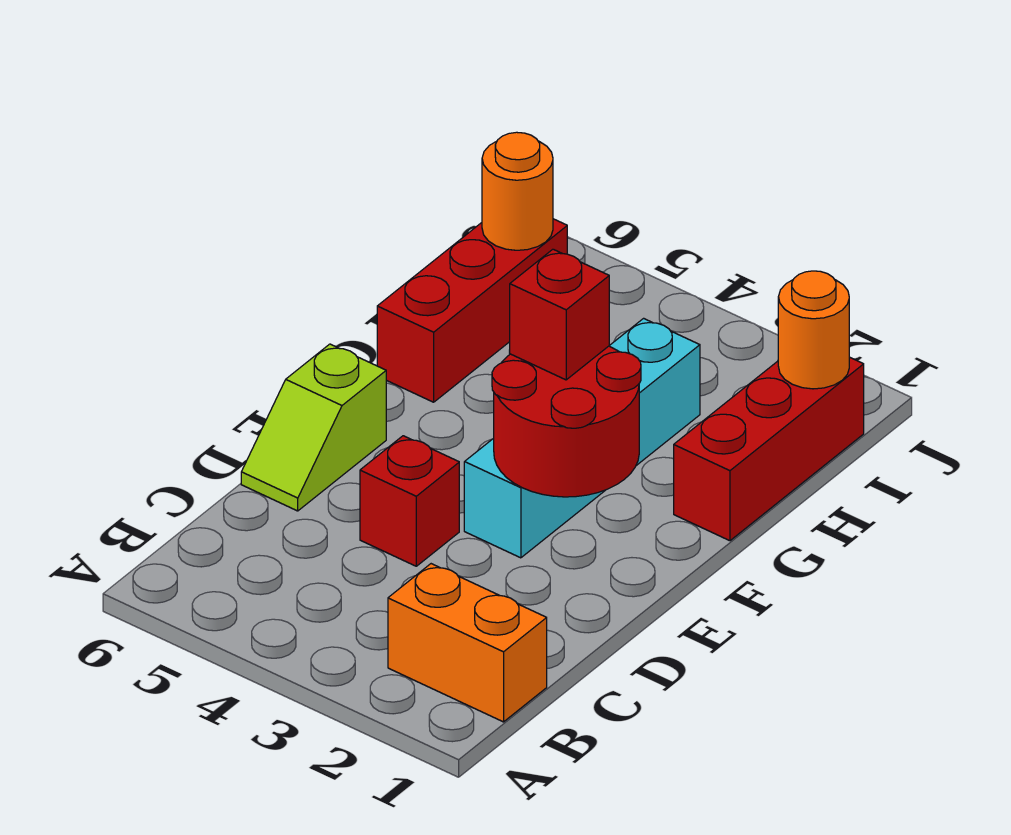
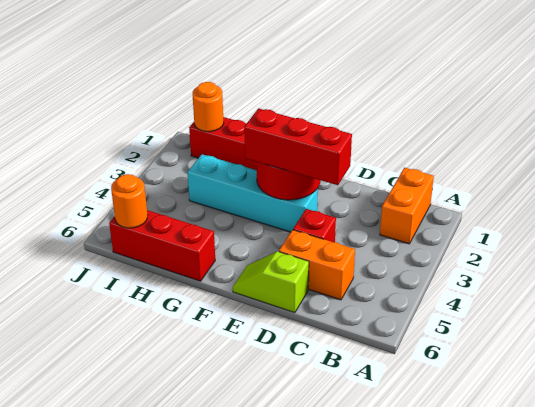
none -> orange brick C5:D5 level 1
lime slope D6:E6 level 1 top E -> lime slope D6:E6 level 1 top D
red brick F3 level 3 -> red brick D3:F3 level 3

